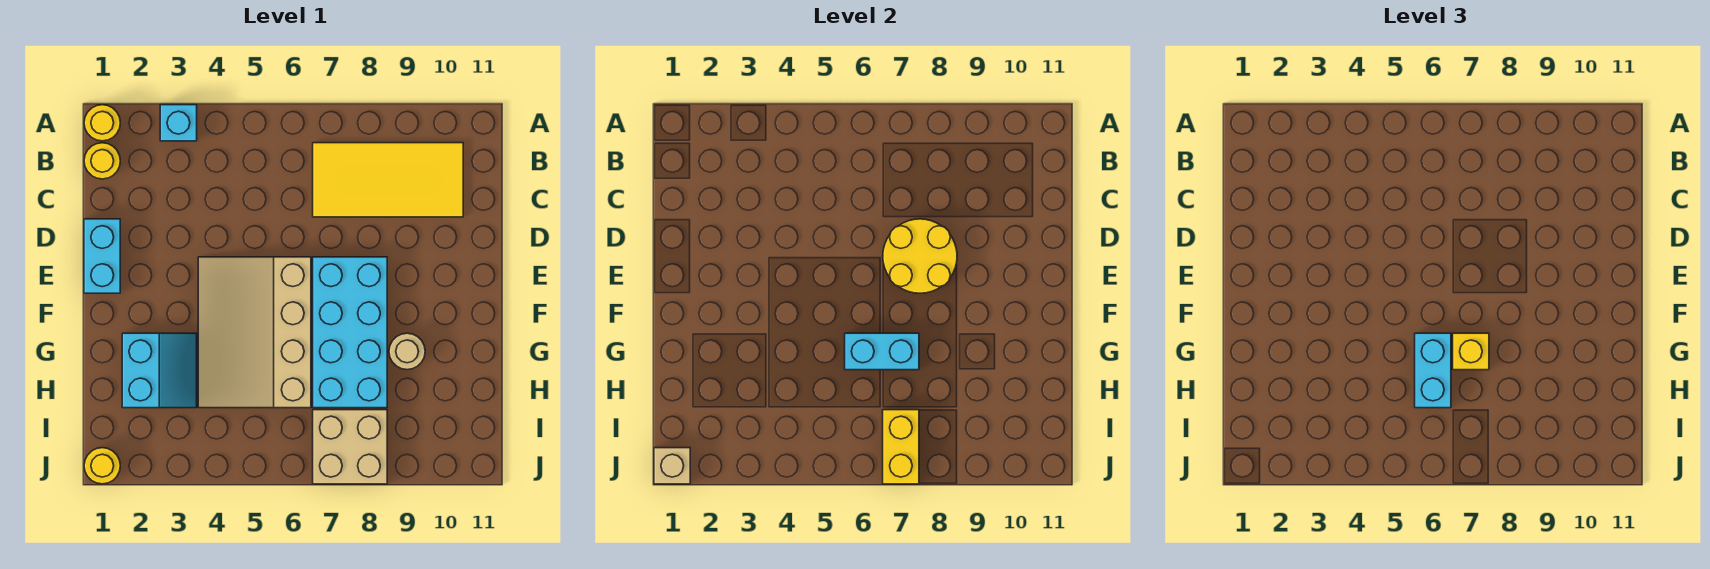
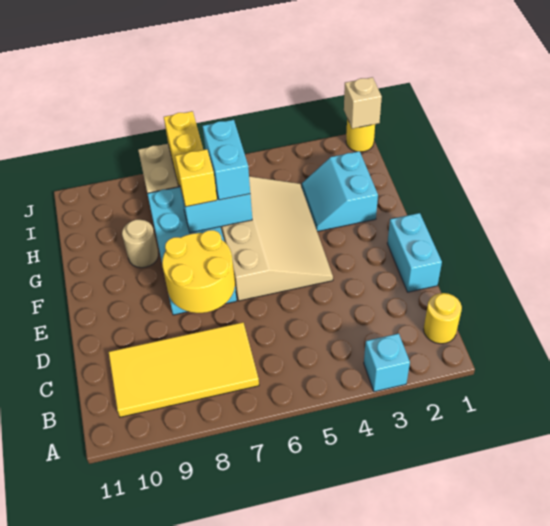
yellow round brick A1 level 1 -> none

